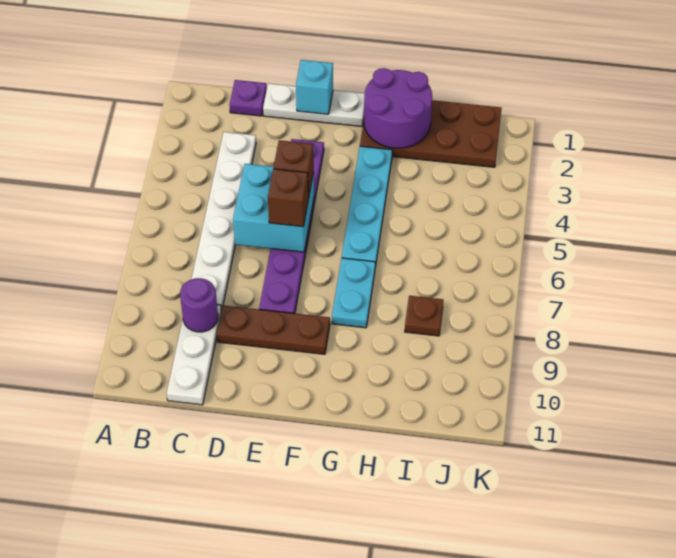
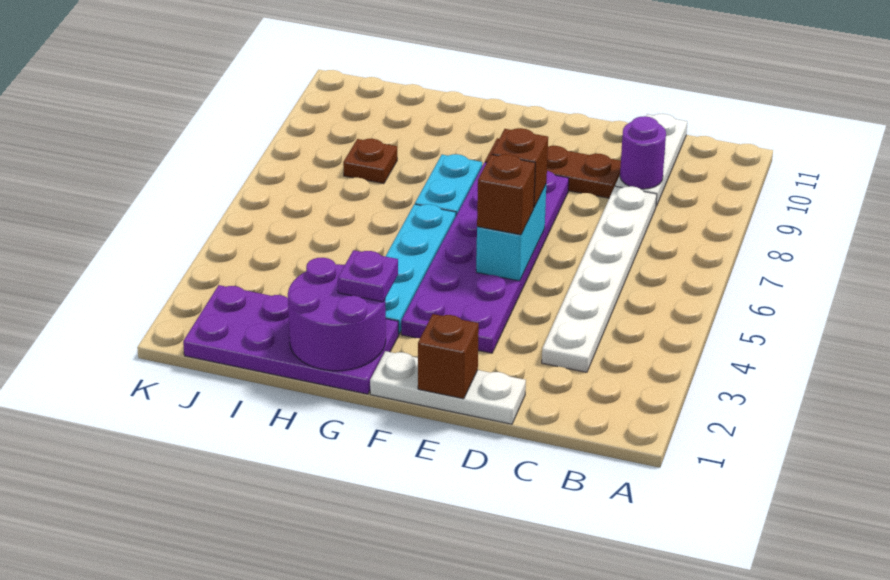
purple plate C1 level 1 -> purple plate G2 level 3
cyan brick D5:E6 level 2 -> cyan brick E5:E6 level 2
cyan brick E1 level 2 -> brown brick E1 level 2
purple plate E3:E8 level 1 -> purple plate E3:F8 level 1
brown plate G1:J2 level 1 -> purple plate G1:J2 level 1

